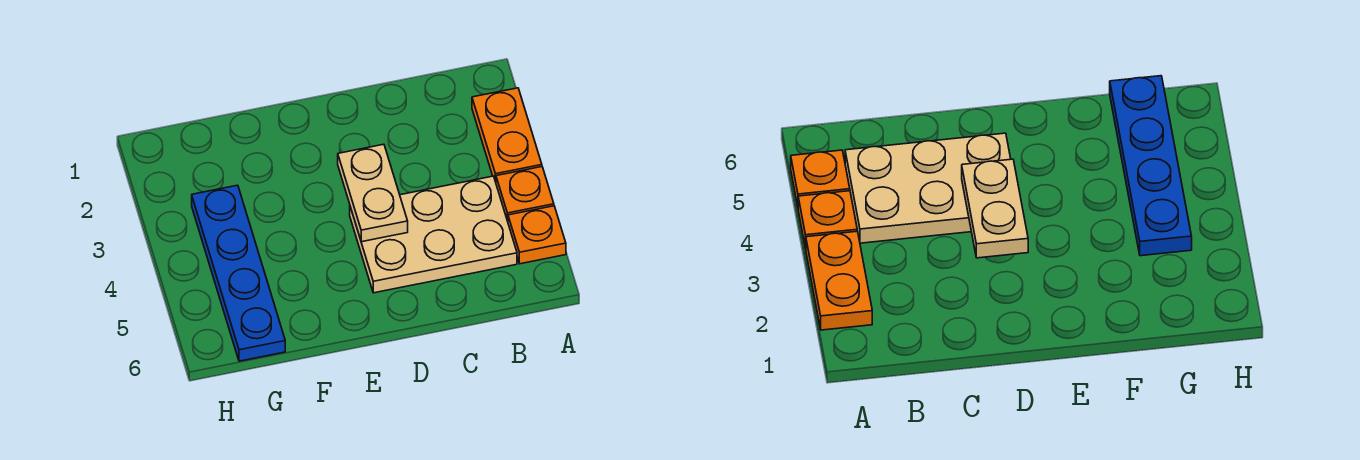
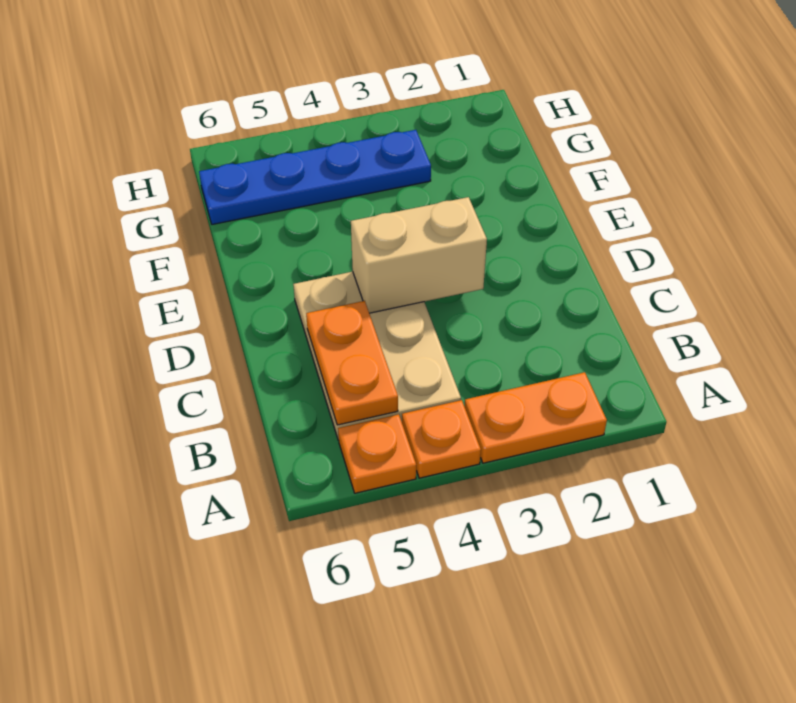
none -> orange plate B5:C5 level 2
tan plate D3:D4 level 2 -> tan brick D3:D4 level 2

